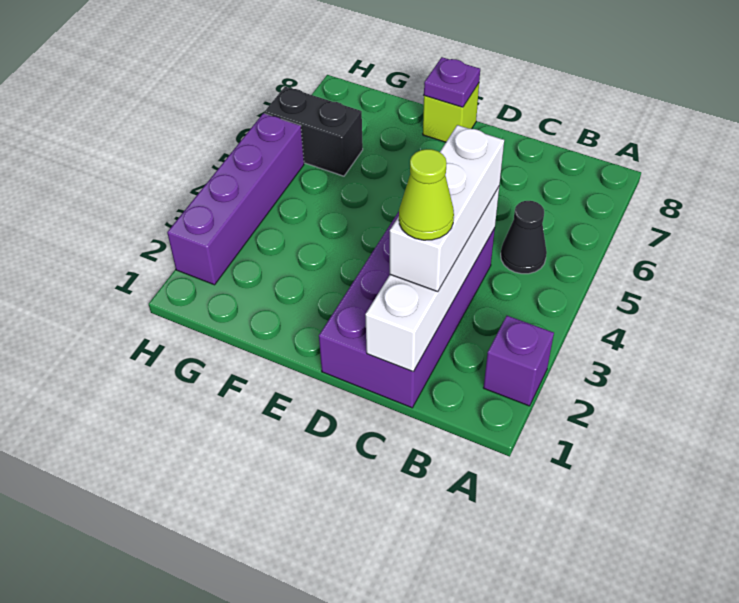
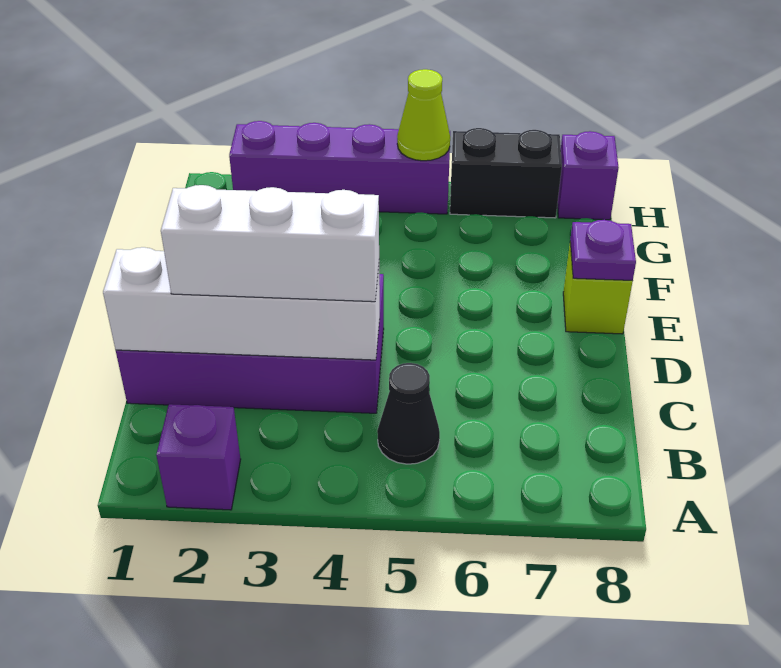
lime cone C2 level 4 -> lime cone H5 level 2
black brick G6:H6 level 1 -> black brick H6:H7 level 1
none -> purple brick H8 level 1

